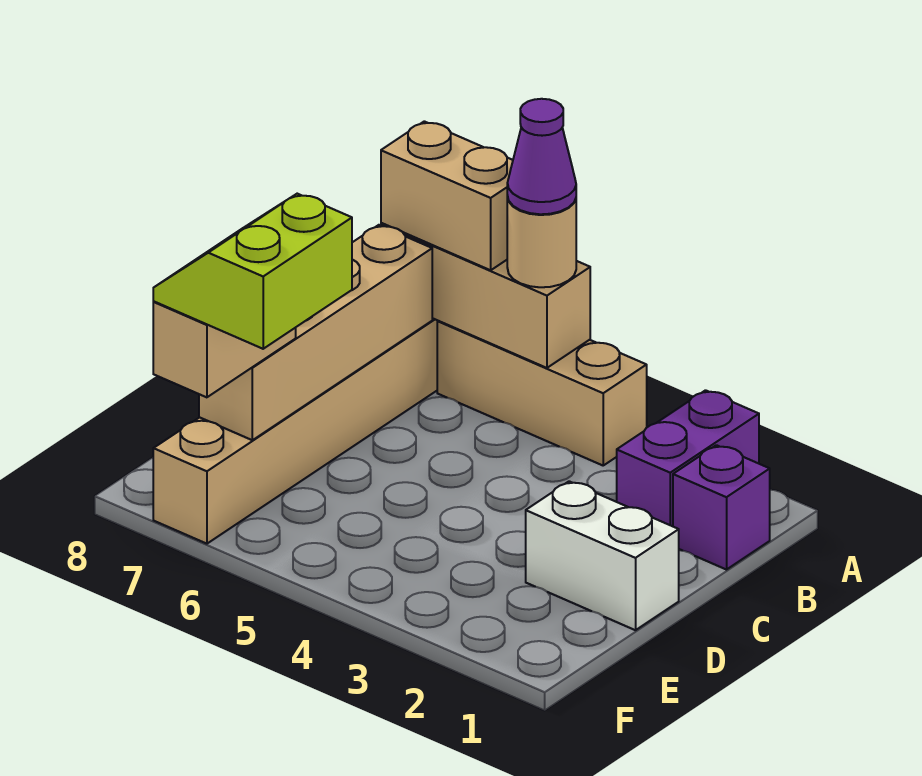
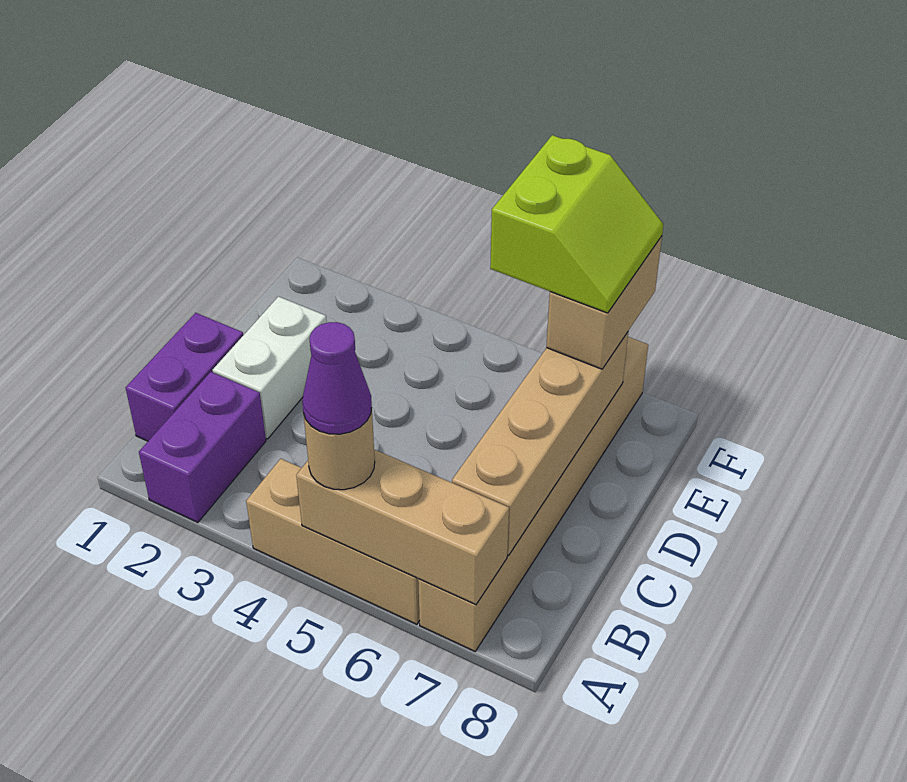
tan brick A6:A7 level 3 -> none
purple brick B1 level 1 -> purple brick B1:C1 level 1
white brick D1:D2 level 1 -> white brick C2:D2 level 1

